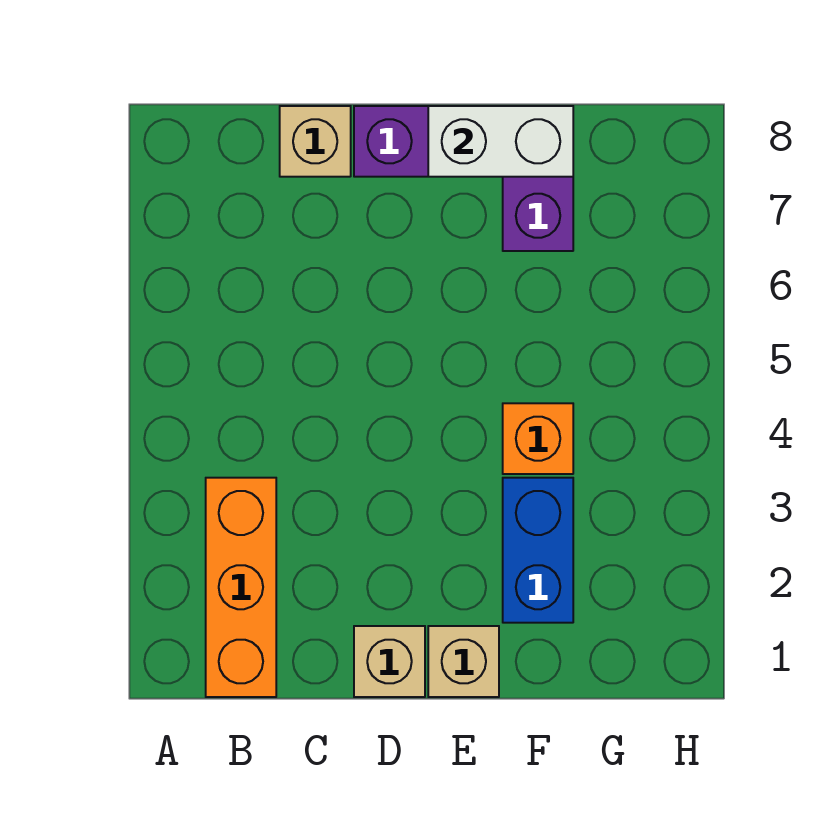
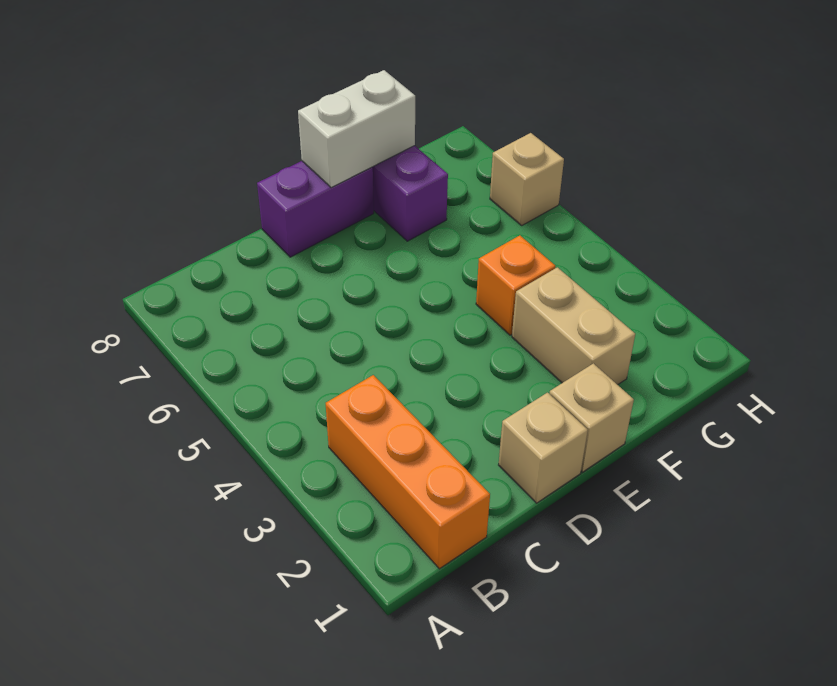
tan brick C8 level 1 -> tan brick H6 level 1
blue brick F2:F3 level 1 -> tan brick F2:F3 level 1

